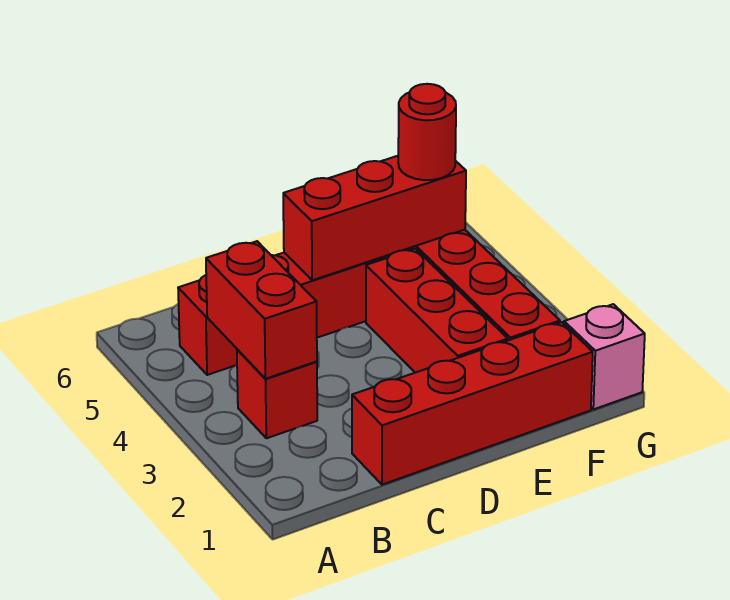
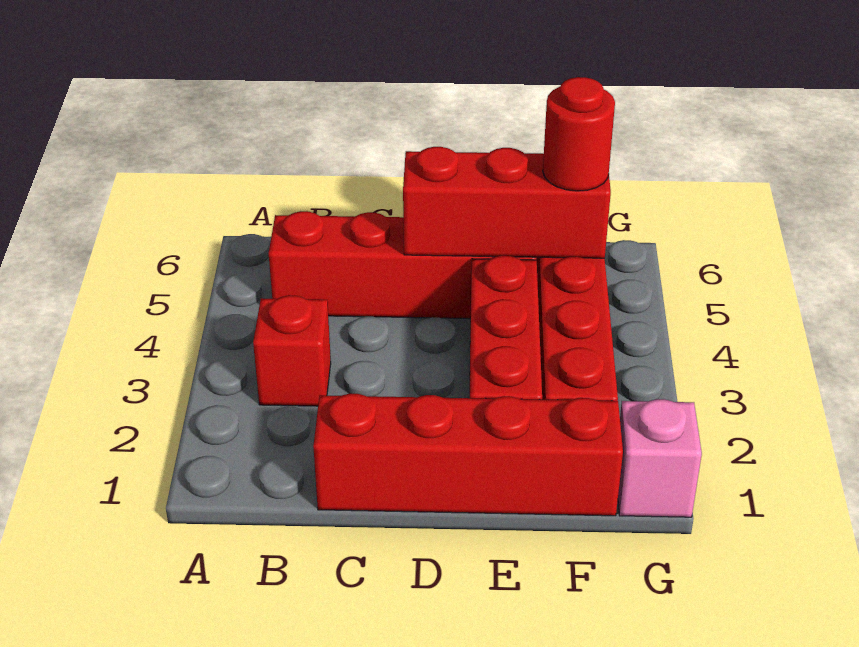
red brick B3:B4 level 2 -> none

